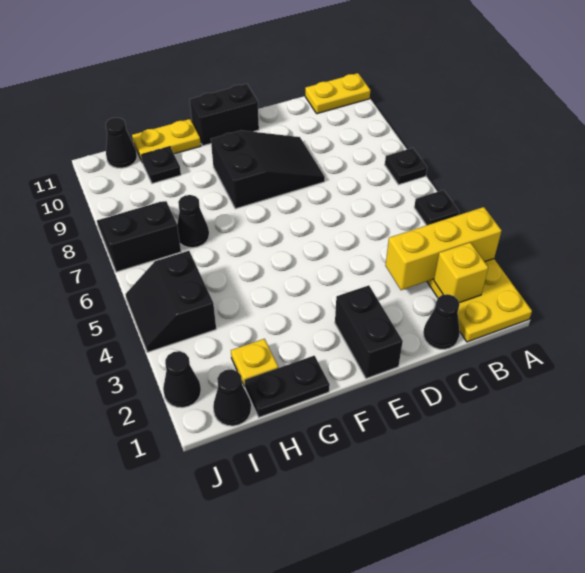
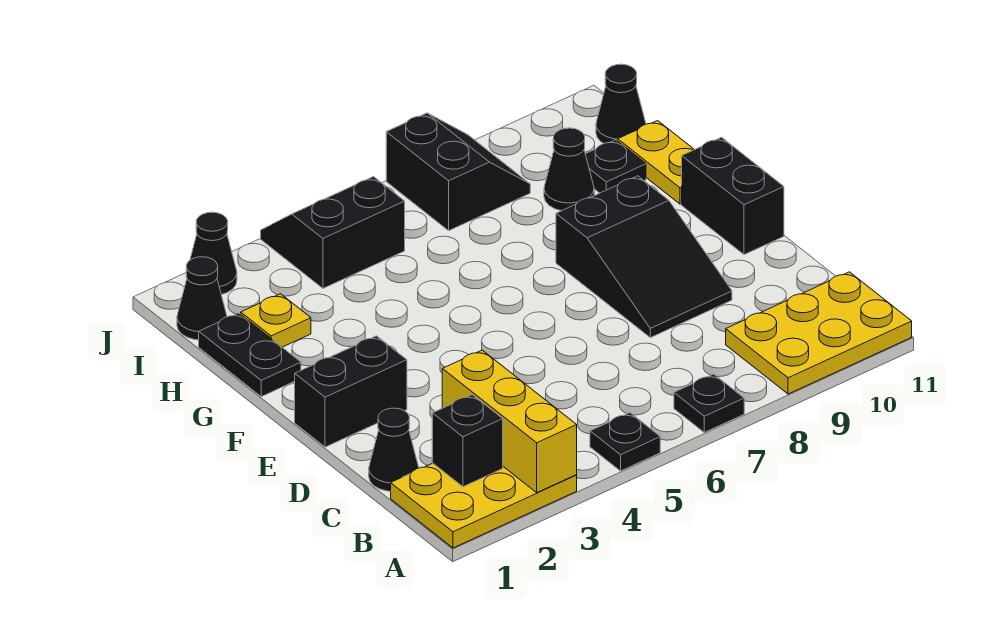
yellow plate A11:B11 level 1 -> yellow plate A9:B11 level 1
yellow brick B2 level 2 -> black brick B2 level 2
black cone H7 level 1 -> black cone H9 level 1

